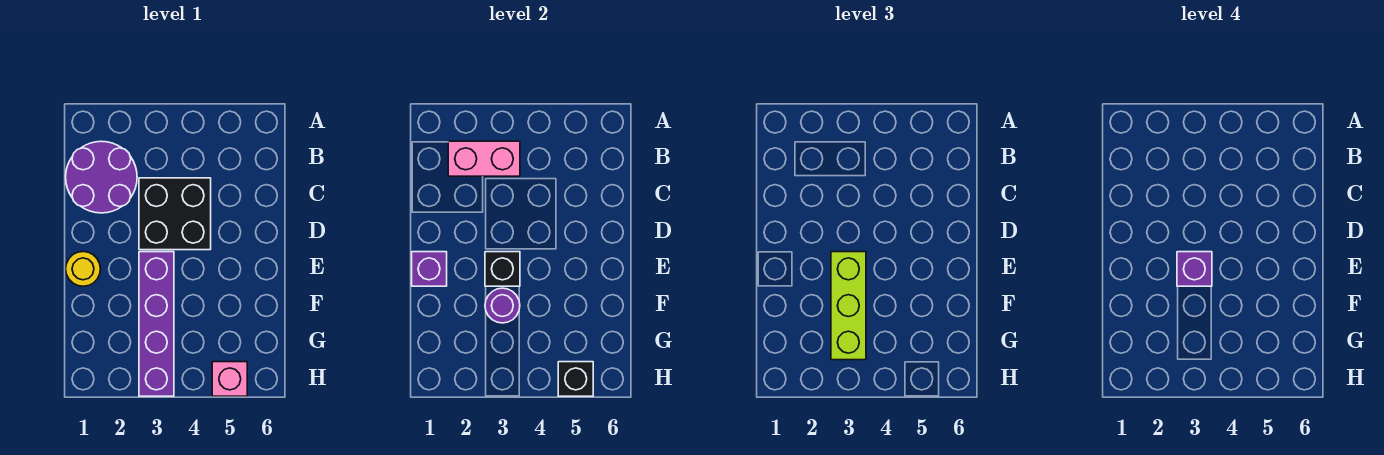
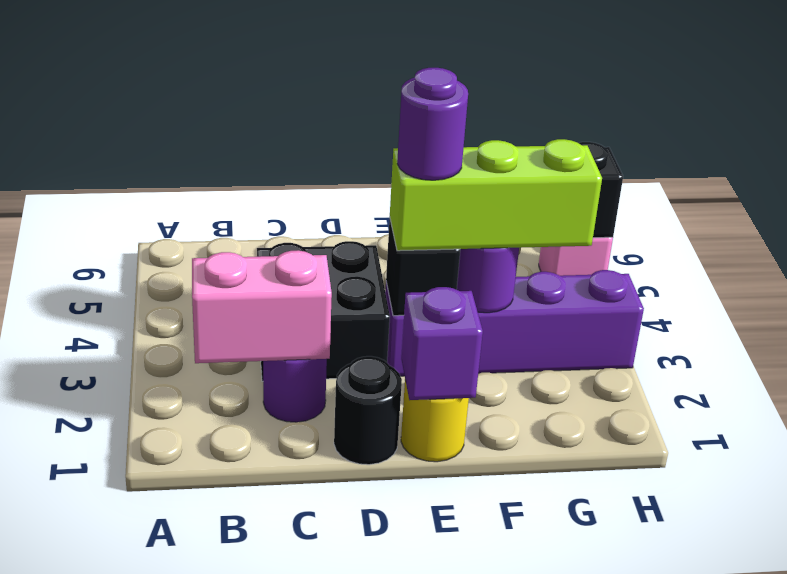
purple round brick B1:C2 level 1 -> purple round brick C2 level 1
pink brick B2:B3 level 2 -> pink brick B2:C2 level 2
none -> black round brick D1 level 1
purple brick E3 level 4 -> purple round brick E3 level 4

